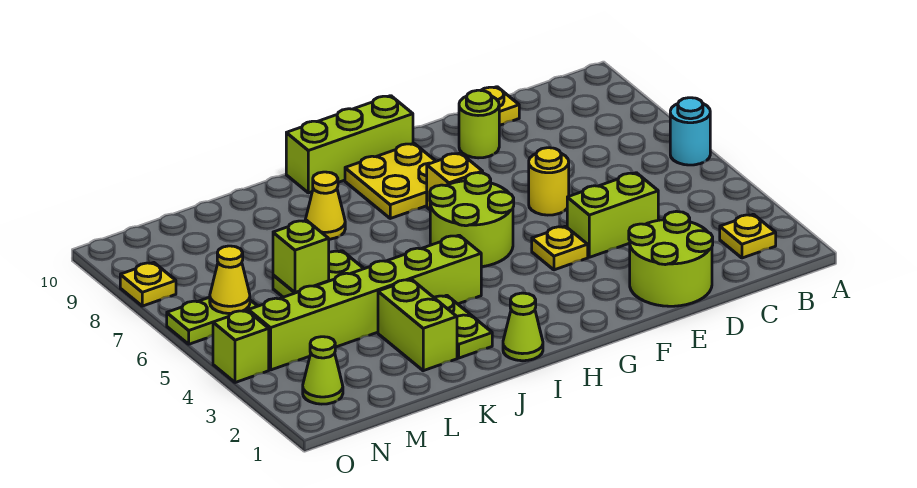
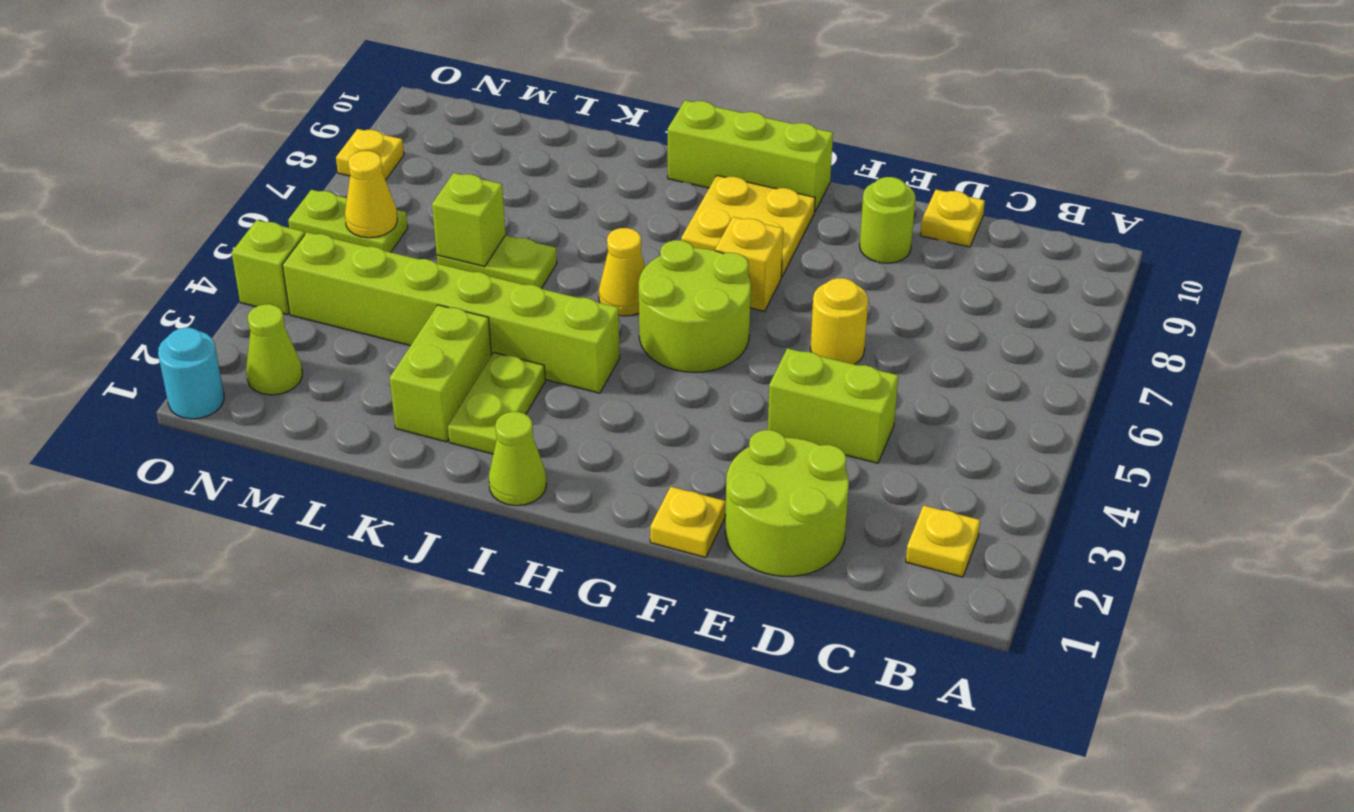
cyan round brick A6 level 1 -> cyan round brick O1 level 1
yellow plate F4 level 1 -> yellow plate F1 level 1
yellow cone J8 level 1 -> yellow cone I6 level 1

